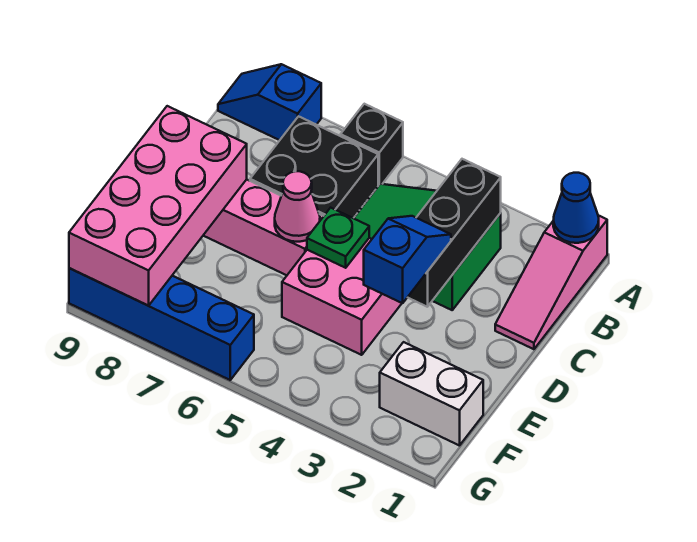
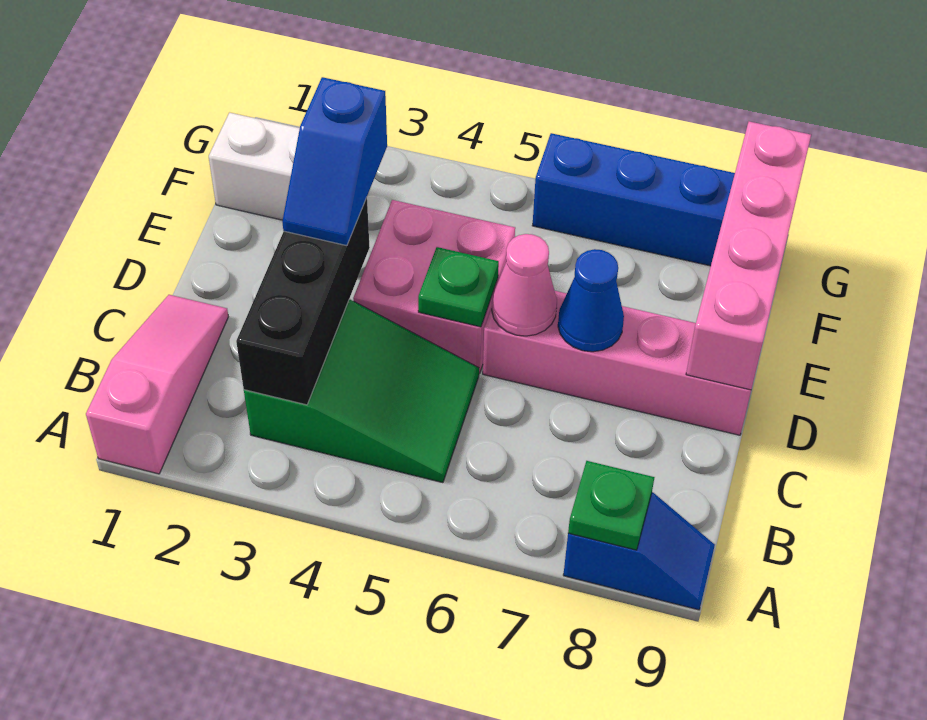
blue cone A1 level 2 -> blue cone D7 level 2
black brick A6 level 1 -> none
none -> green plate A8 level 2
black brick B6:C7 level 1 -> none
pink brick D8:G9 level 2 -> pink brick D9:G9 level 2

